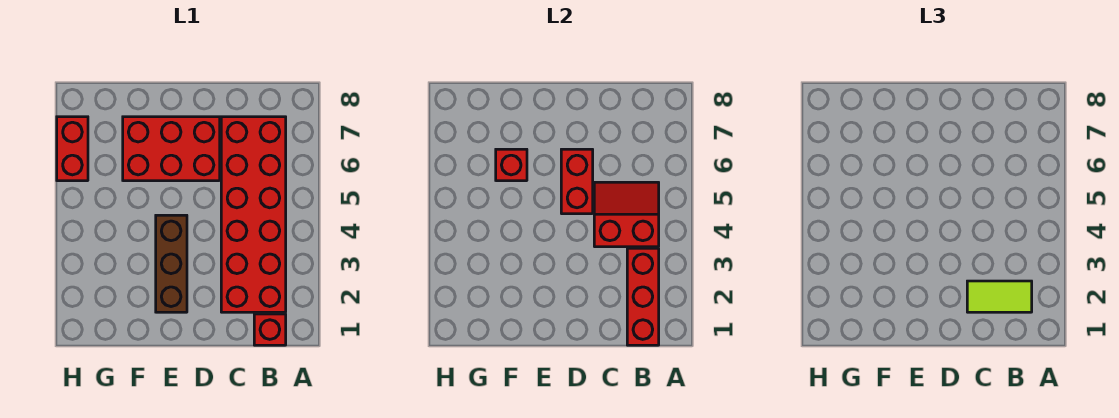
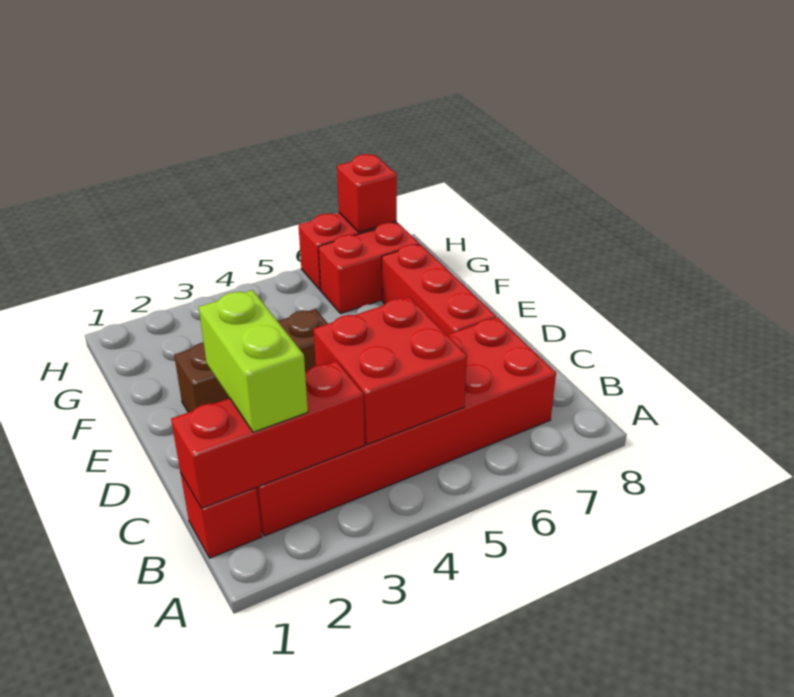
lime tile B2:C2 level 3 -> lime brick B2:C2 level 3
red slope B4:C5 level 2 top 4 -> red brick B4:C5 level 2
red brick D5:D6 level 2 -> red brick G6:G7 level 1
red brick D6:F7 level 1 -> red brick D7:F7 level 1
red brick F6 level 2 -> red brick H7 level 2

